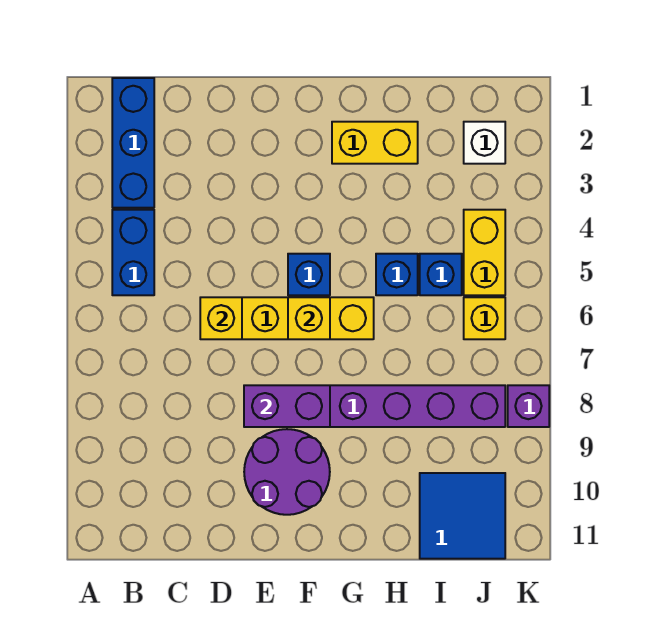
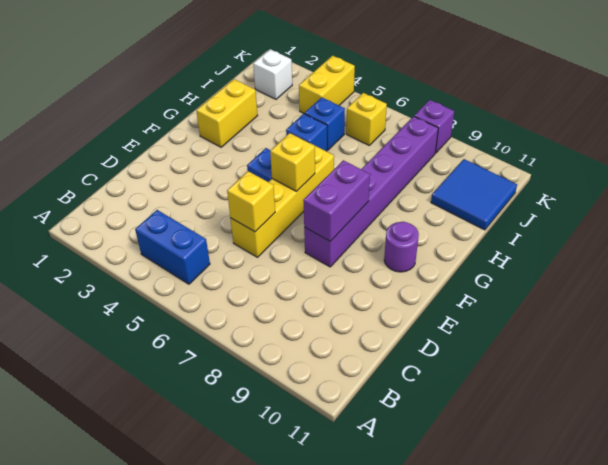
blue brick B1:B3 level 1 -> none
purple round brick E9:F10 level 1 -> purple round brick F10 level 1
yellow brick J4:J5 level 1 -> yellow brick J4:K4 level 1

